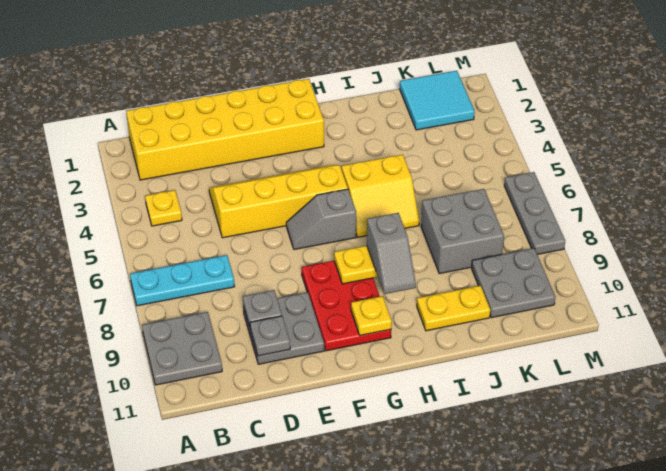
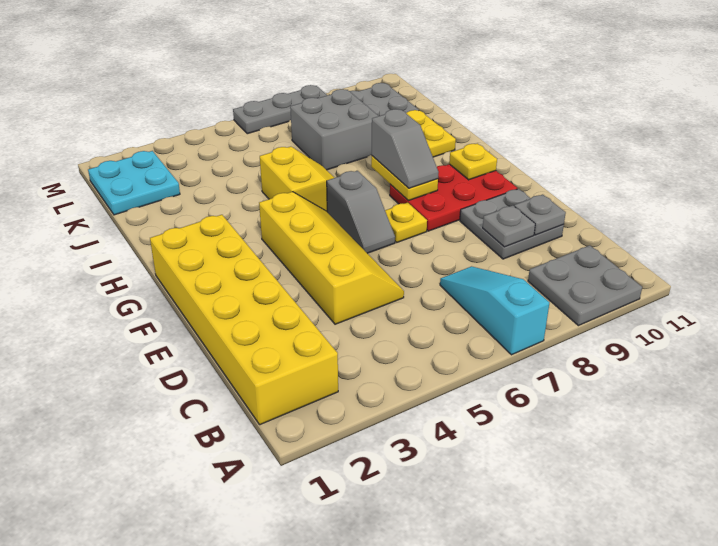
cyan plate A7:C7 level 1 -> cyan slope A7:C7 level 1 top A
yellow plate B4 level 1 -> yellow plate F7 level 1
yellow slope D4:G5 level 1 top 5 -> yellow slope D4:G5 level 1 top 4
grey slope H8:H9 level 3 top 8 -> grey slope G8:H8 level 3 top H
cyan tile K1:L2 level 1 -> cyan plate K1:L2 level 1

